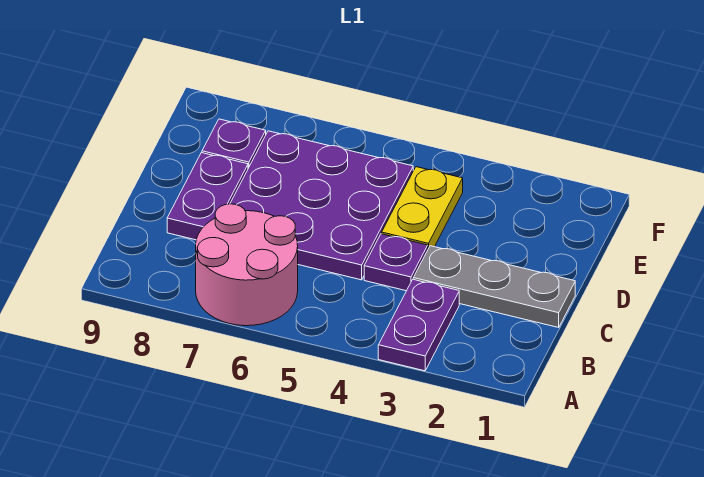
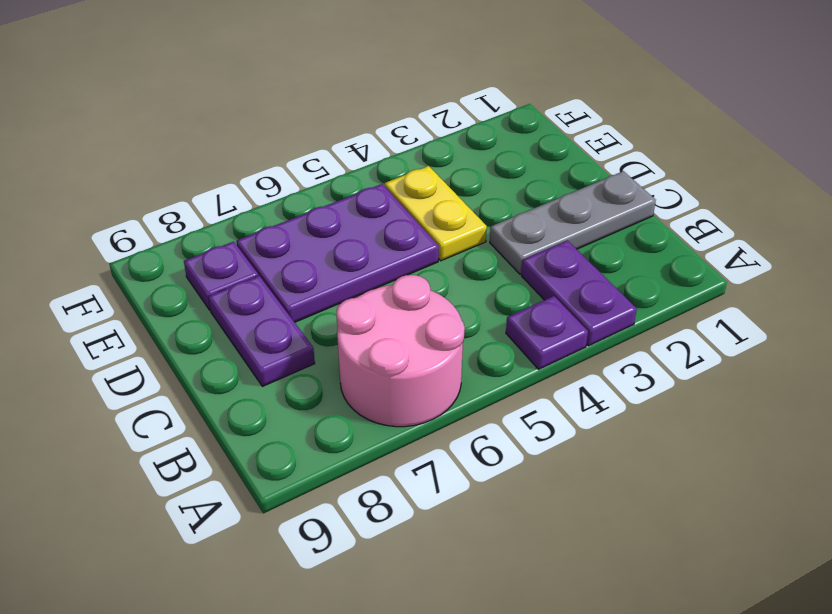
purple plate C4 level 1 -> purple plate A4 level 1
purple plate C5:E7 level 1 -> purple plate D5:E7 level 1

